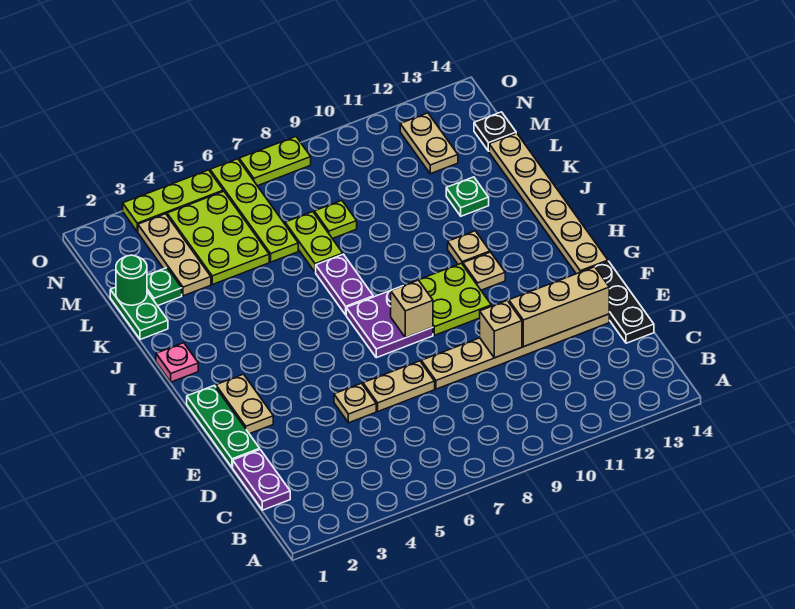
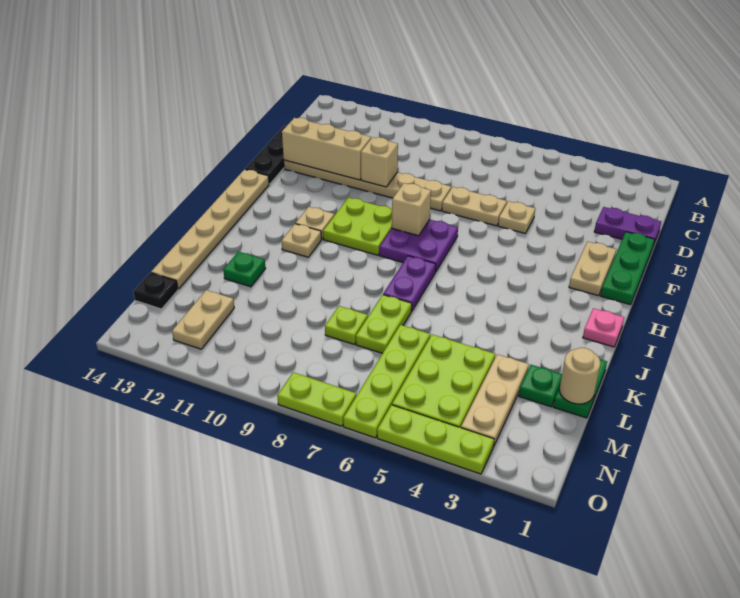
purple plate C1:D1 level 1 -> purple plate D1:D2 level 1
green round brick L1 level 2 -> tan round brick L1 level 2

